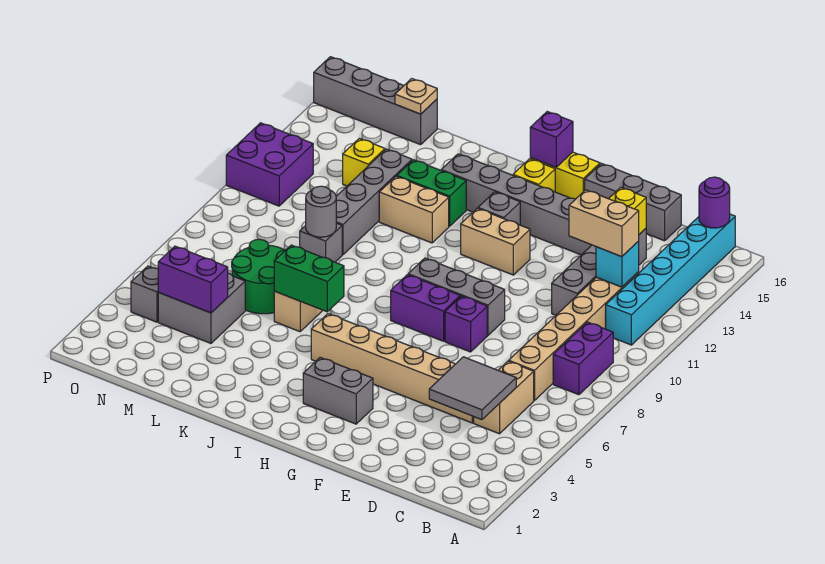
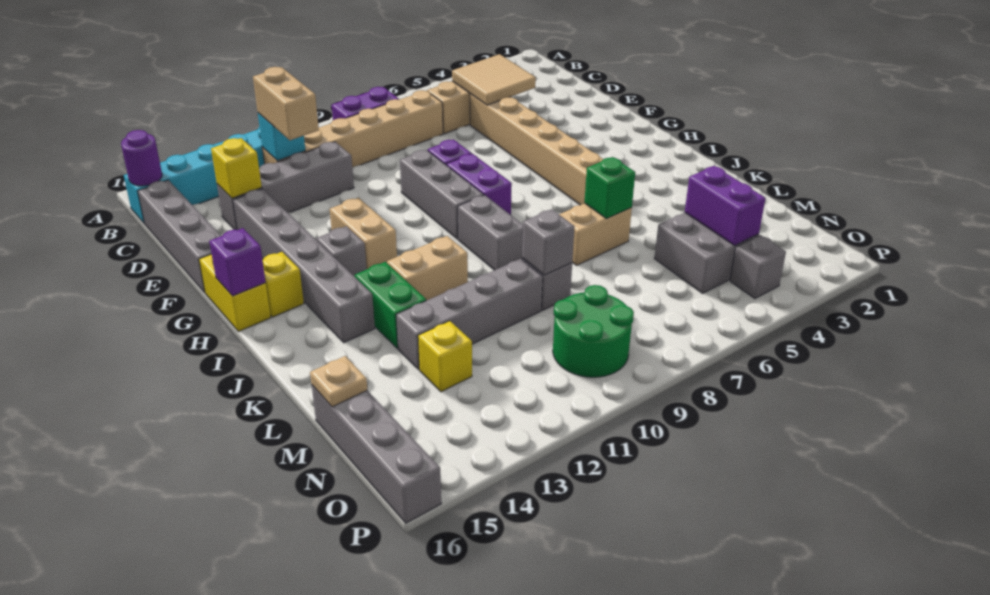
grey tile C4:D5 level 2 -> tan tile C4:D5 level 2
grey brick D16:F16 level 1 -> grey brick C16:F16 level 1
grey brick G3:H3 level 1 -> grey brick I9:J9 level 1
green brick J6:K6 level 2 -> green brick K6 level 2
tan brick J12:K12 level 1 -> tan brick J11:J12 level 1
green round brick L6:M7 level 1 -> green round brick N9:O10 level 1
grey round brick L9 level 2 -> grey brick L9 level 2
purple brick O11:P12 level 1 -> none

